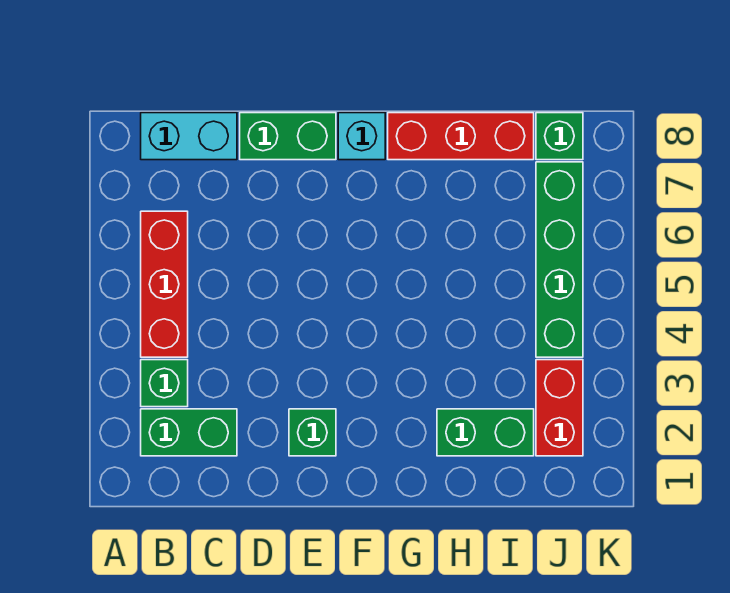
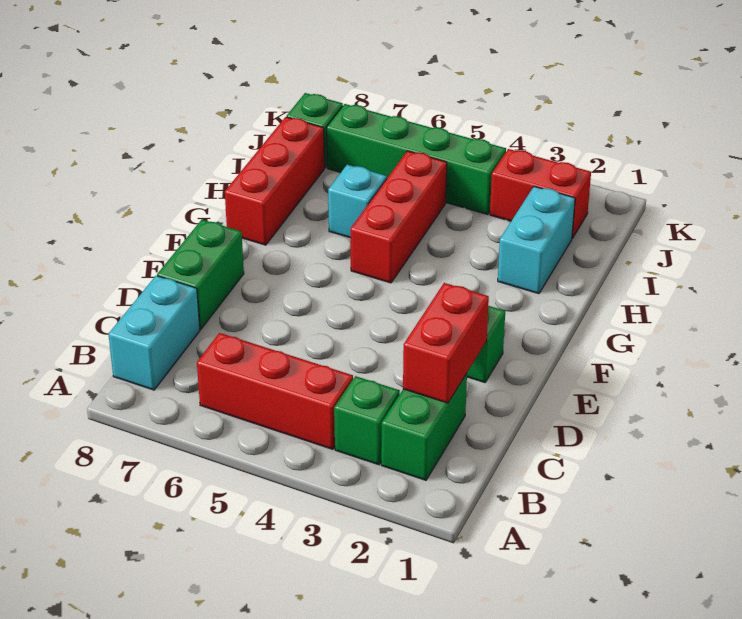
none -> red brick C2:D2 level 2
cyan brick F8 level 1 -> cyan brick H6 level 1
none -> red brick G5:I5 level 1
green brick H2:I2 level 1 -> cyan brick H2:I2 level 1

